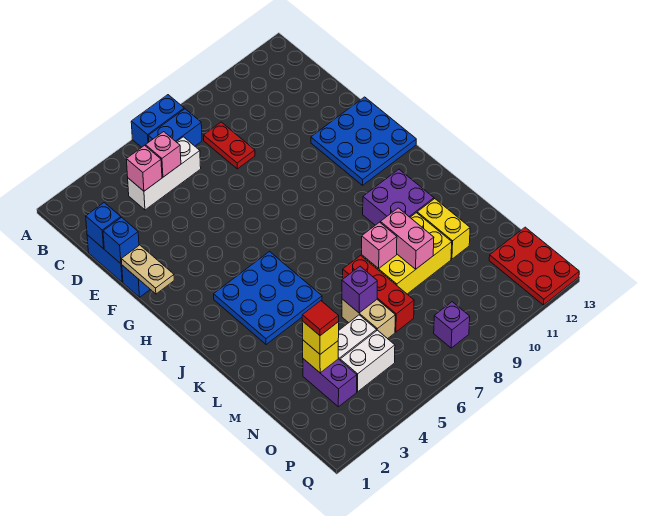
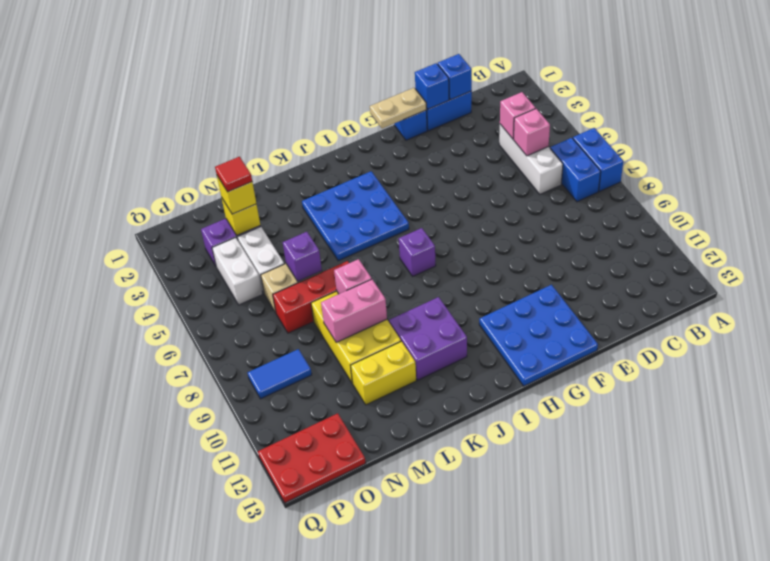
red plate C8:D8 level 1 -> none
none -> blue tile O9:P9 level 1
purple brick P8 level 1 -> purple brick I7 level 1

